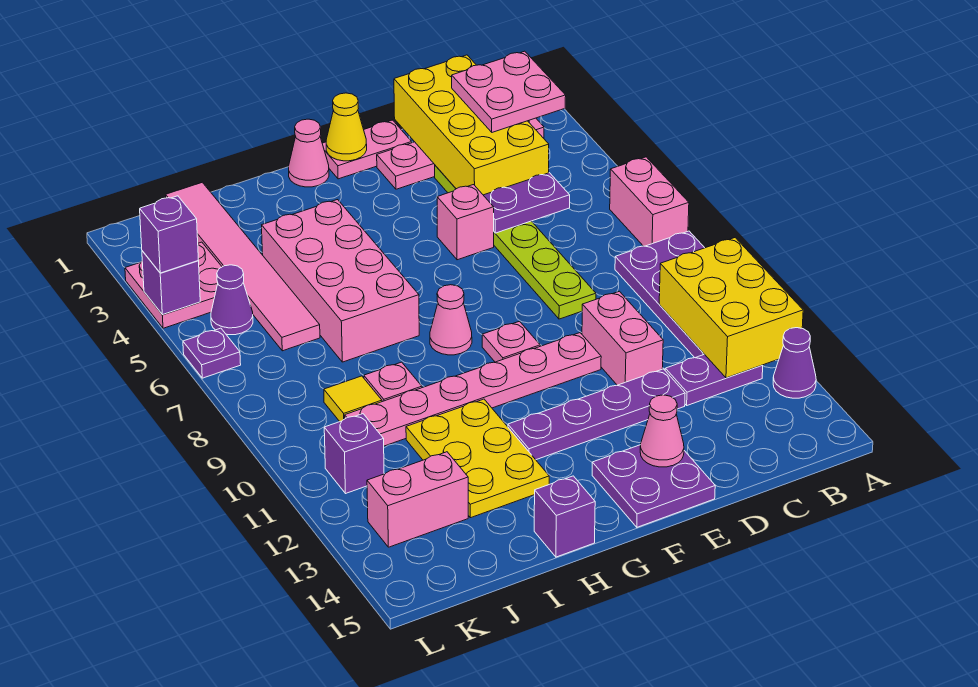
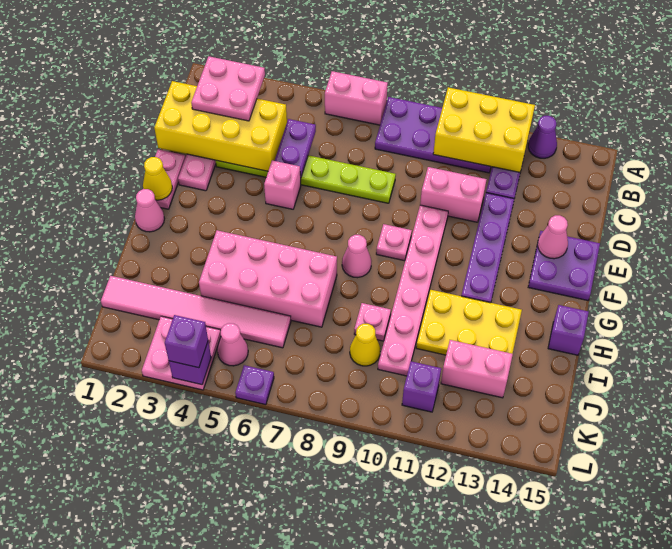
yellow tile J9 level 1 -> yellow cone J9 level 1
pink brick J13:K13 level 1 -> pink brick J12:J13 level 1
purple cone K5 level 1 -> pink cone K5 level 1

